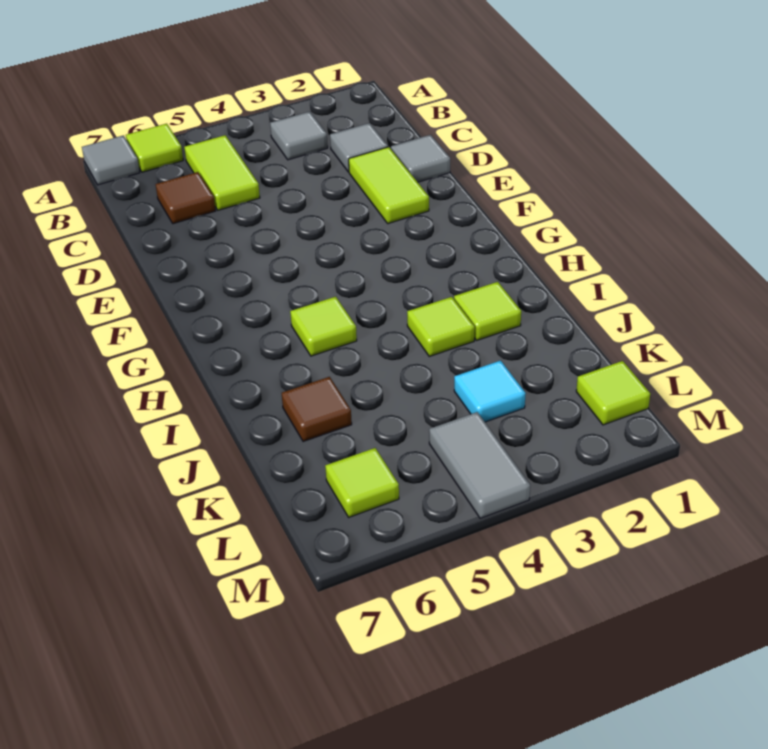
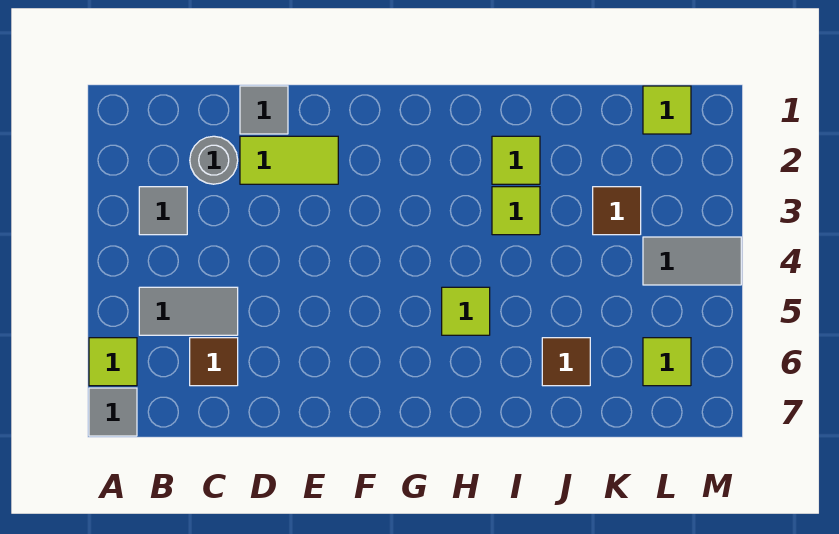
lime tile B5:C5 level 1 -> grey tile B5:C5 level 1
grey tile C2 level 1 -> grey round brick C2 level 1
cyan tile K3 level 1 -> brown tile K3 level 1

